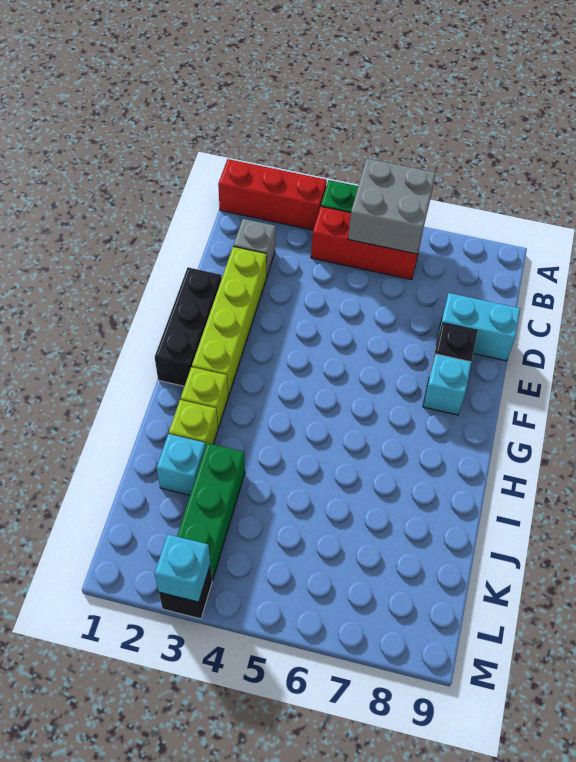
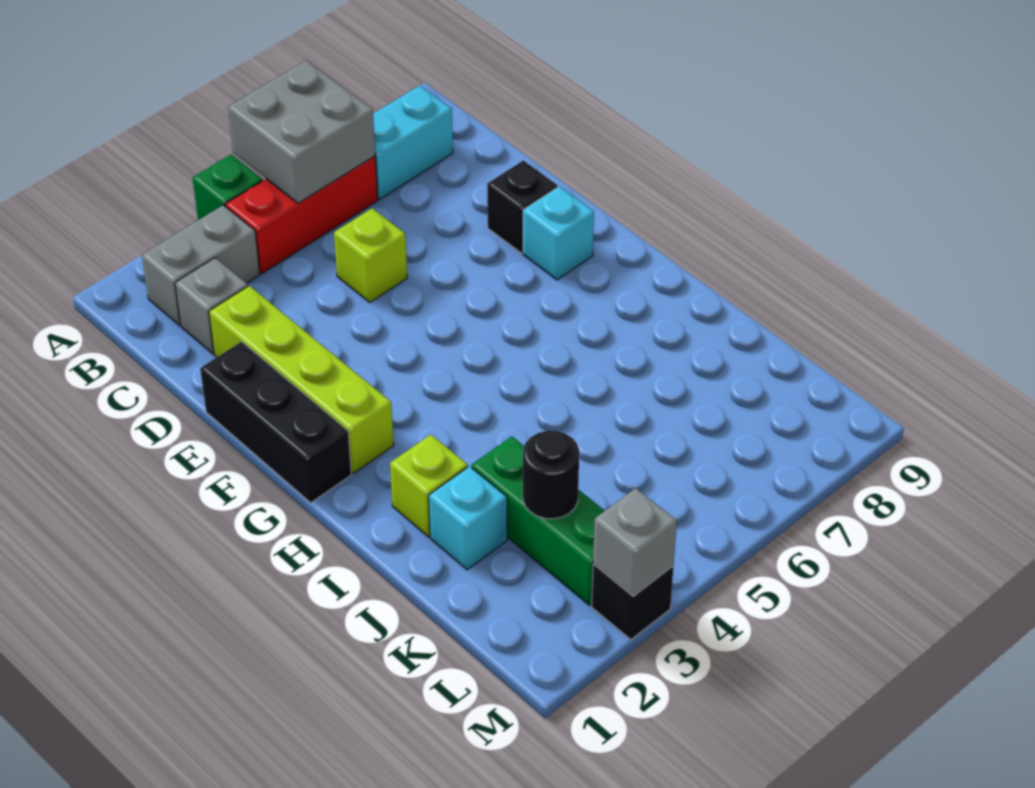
red brick A1:A3 level 1 -> none
none -> grey brick B2:B3 level 1
cyan brick D8:D9 level 1 -> cyan brick B7:B8 level 1
lime brick H2 level 1 -> lime brick D5 level 1
none -> black round brick K3 level 2
cyan brick M3 level 2 -> grey brick M3 level 2

